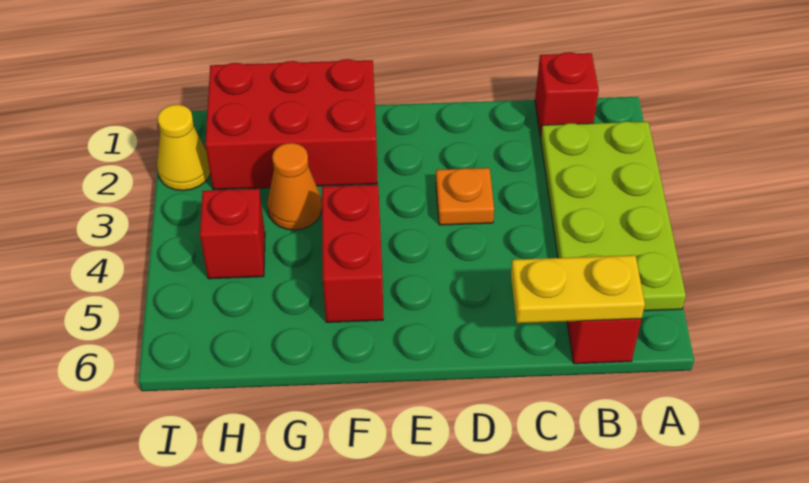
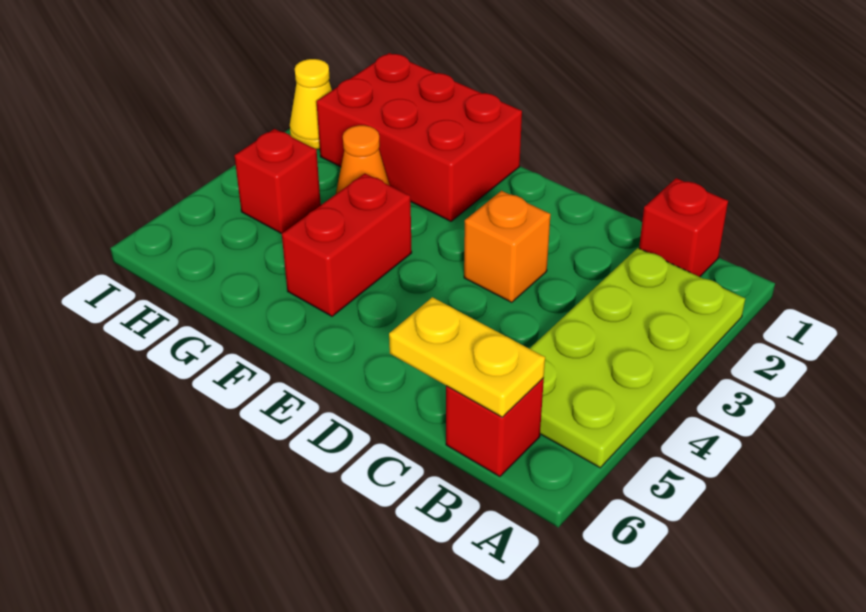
orange plate D3 level 1 -> orange brick D3 level 1

